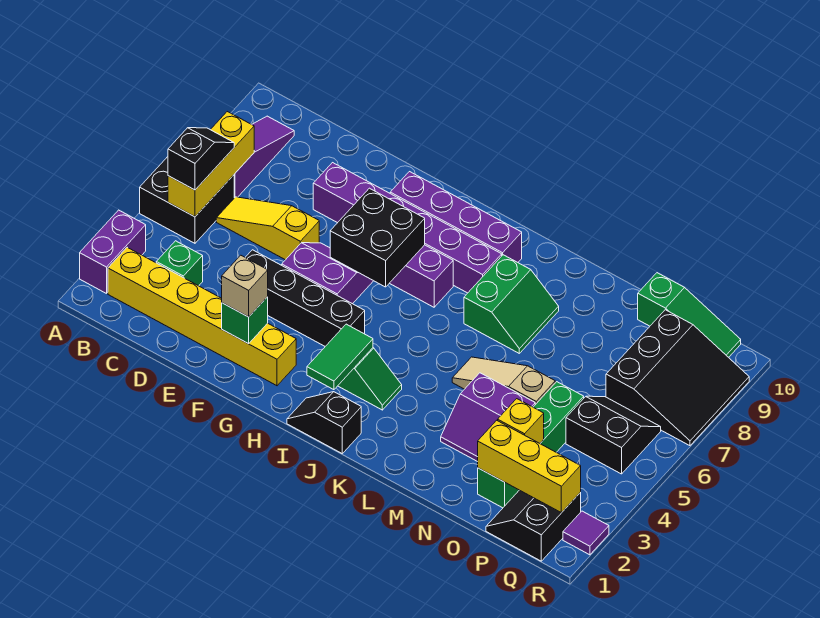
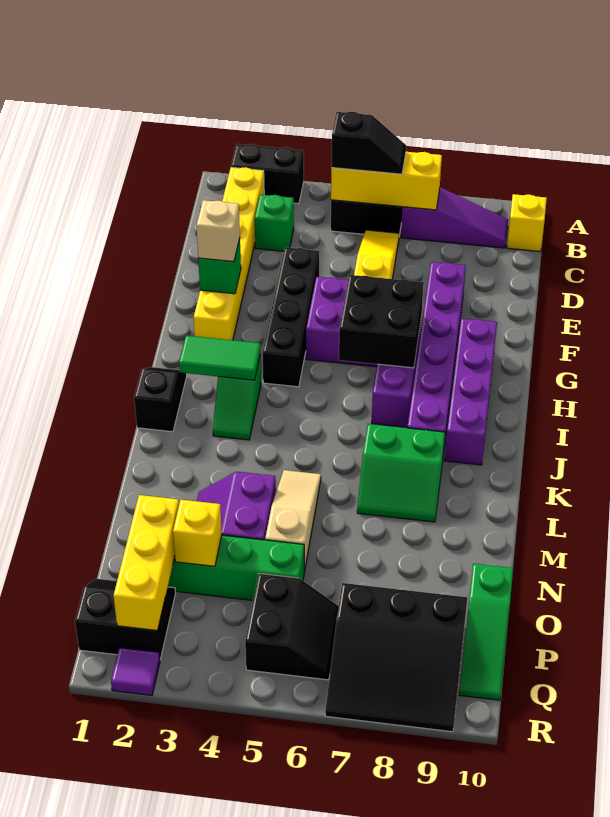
purple brick A2:A3 level 1 -> black brick A2:A3 level 1
none -> yellow brick B10 level 1

